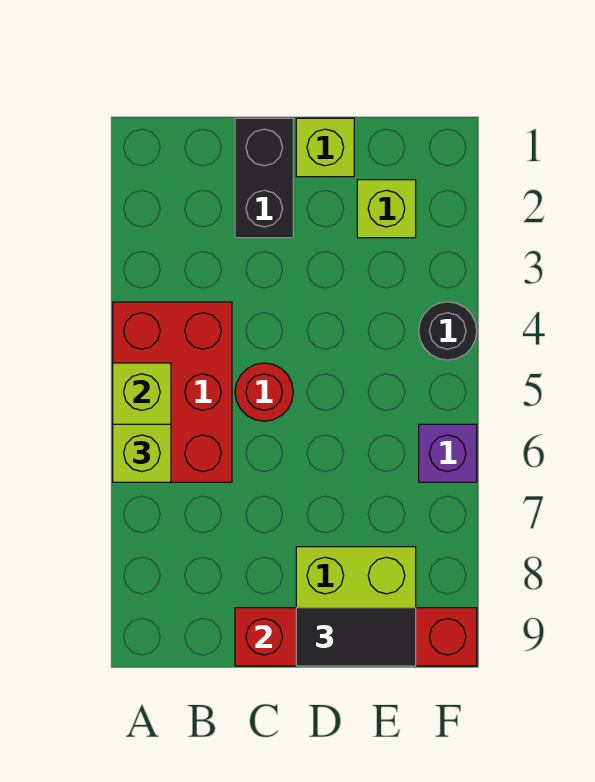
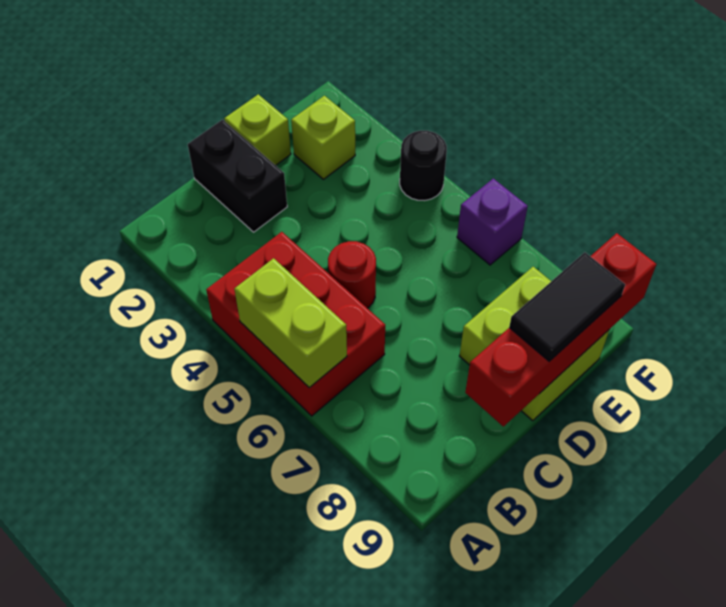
lime brick A6 level 3 -> none

